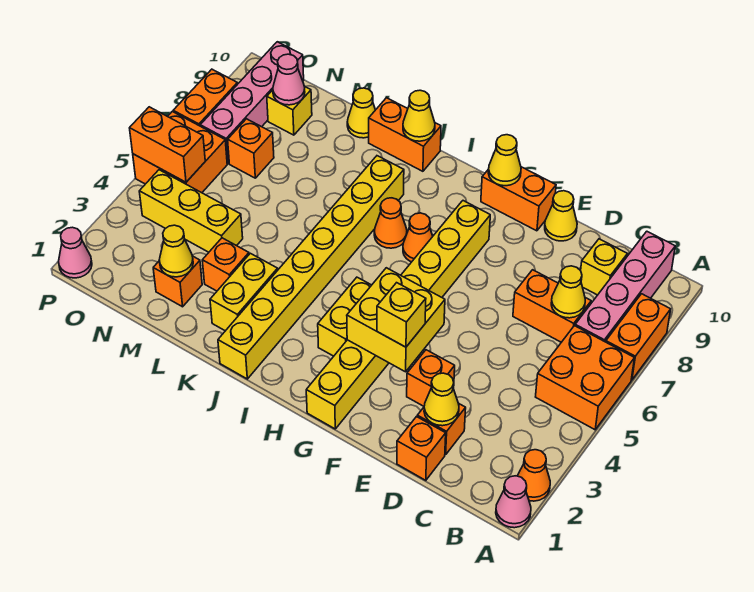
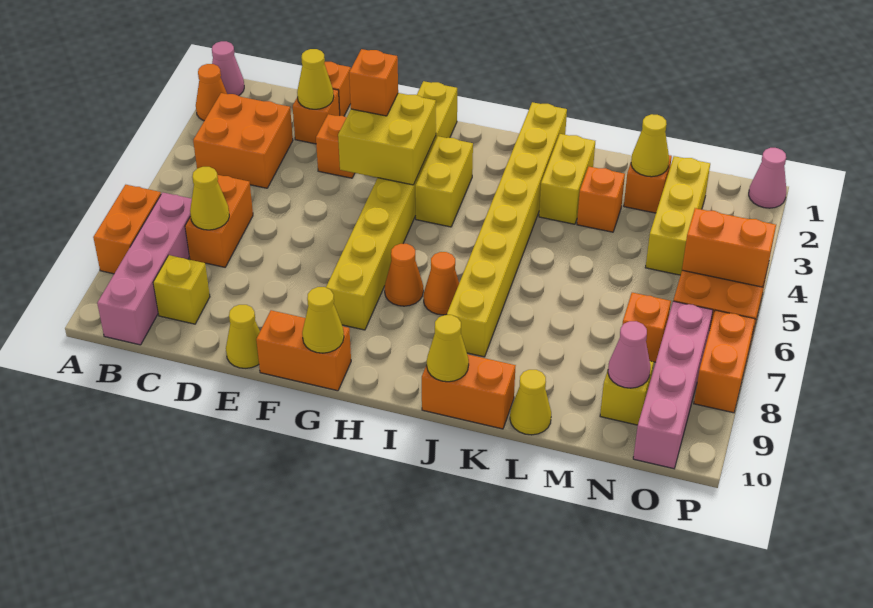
orange brick A5:B6 level 1 -> orange brick B3:C4 level 1
orange brick C7:D7 level 1 -> orange brick C6:C7 level 1
yellow brick F3 level 3 -> orange brick F3 level 3
yellow brick M4:O4 level 1 -> yellow brick N2:N4 level 1

